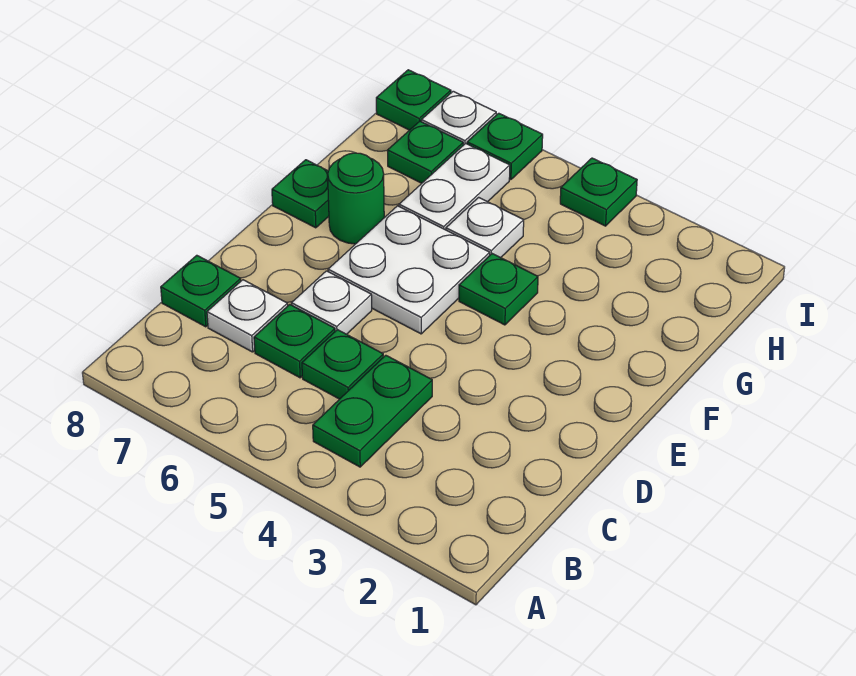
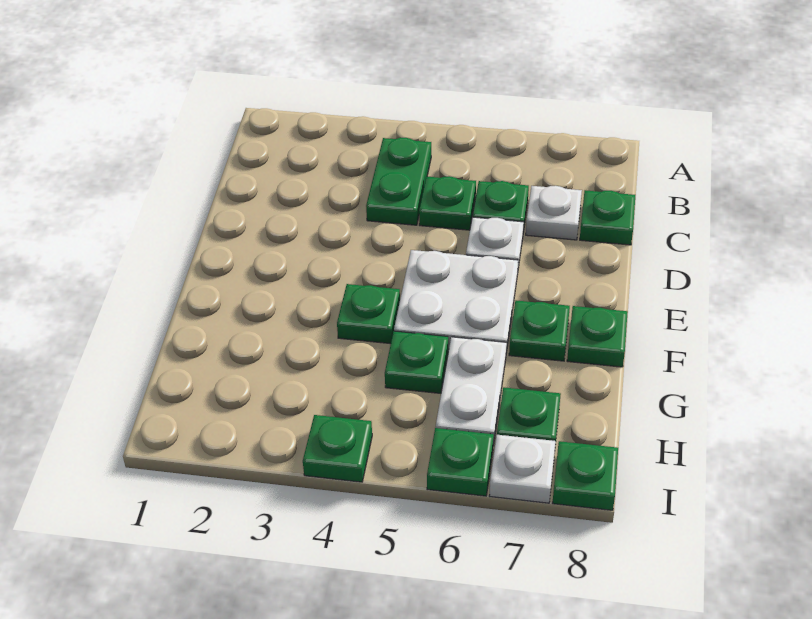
green round brick F7 level 1 -> green plate F7 level 1
white plate G5 level 1 -> green plate G5 level 1

